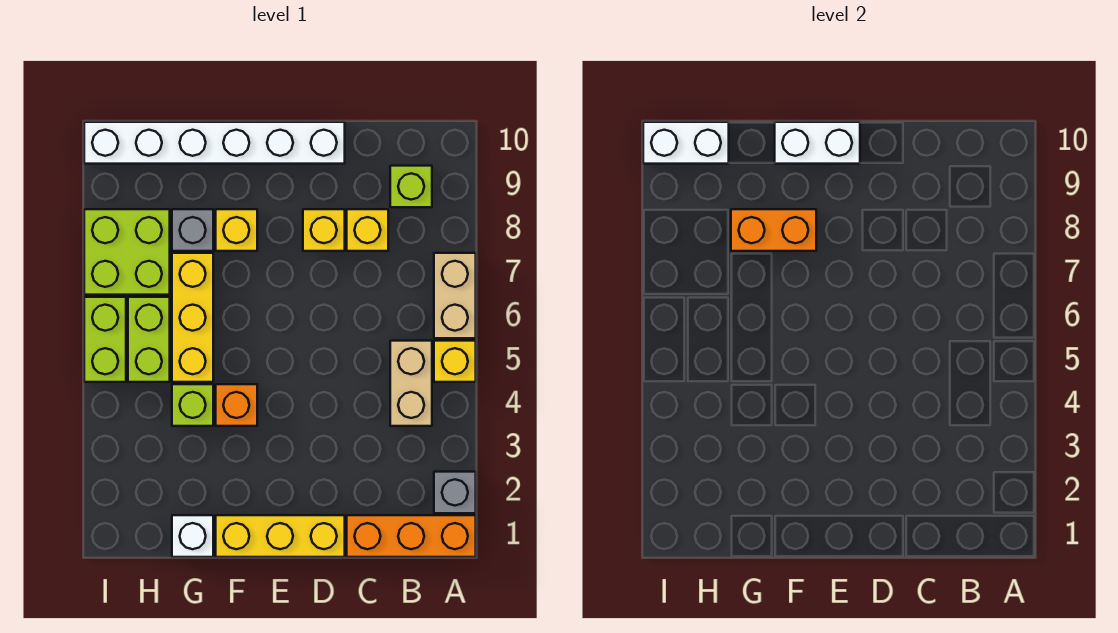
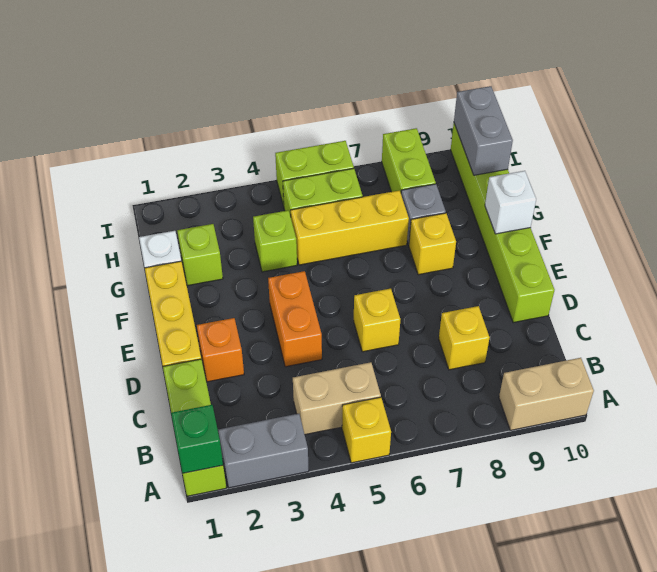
orange brick A1:C1 level 1 -> lime brick A1:C1 level 1
none -> green brick A1 level 2
grey brick A2 level 1 -> grey brick A2:A3 level 1
tan brick A6:A7 level 1 -> tan brick A9:A10 level 1
lime brick B9 level 1 -> lime brick G2 level 1
yellow brick D8 level 1 -> yellow brick D6 level 1
white brick D10:I10 level 1 -> lime brick D10:I10 level 1
white brick E10:F10 level 2 -> white brick F10 level 2
orange brick F4 level 1 -> orange brick D2 level 1
orange brick F8:G8 level 2 -> orange brick D4:E4 level 1
lime brick H7:I8 level 1 -> lime brick H8:I8 level 1
white brick H10:I10 level 2 -> grey brick H10:I10 level 2

